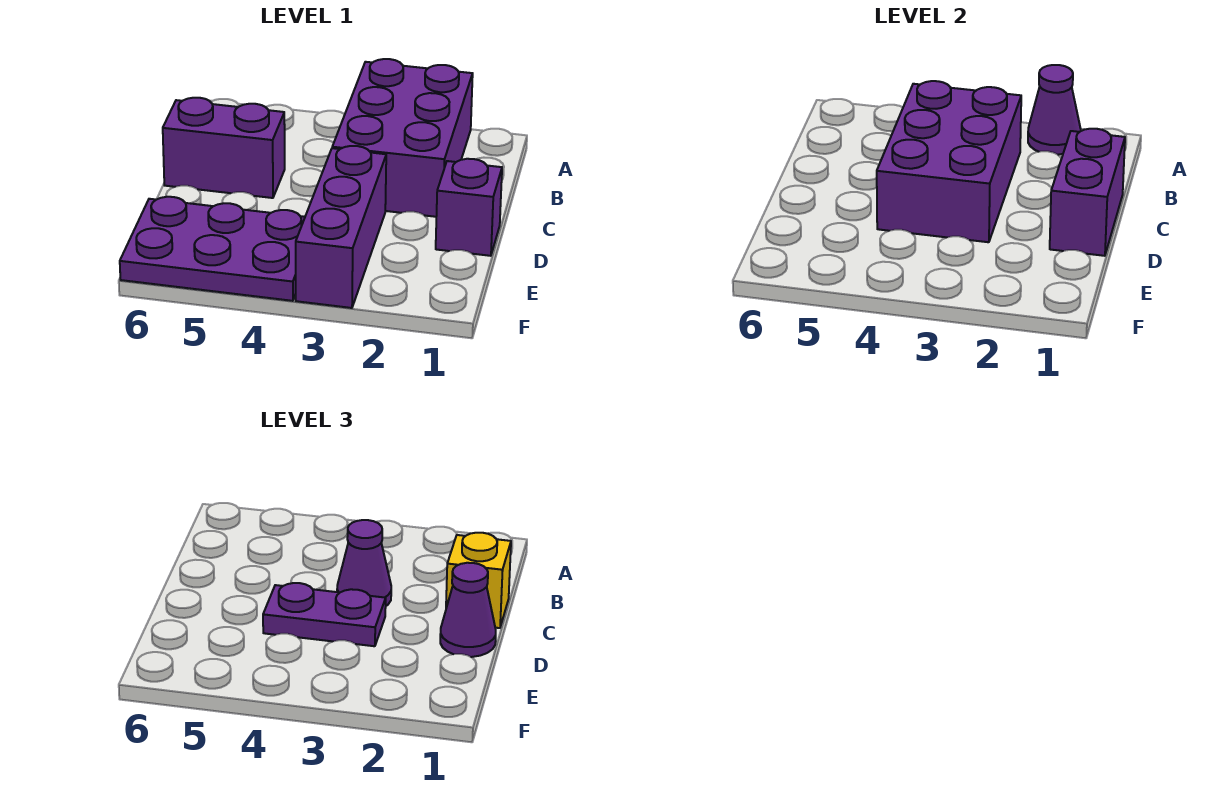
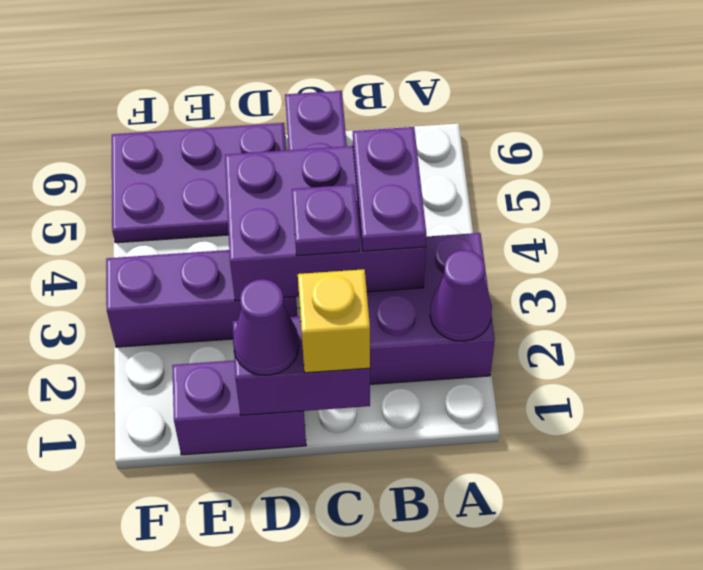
purple cone C3 level 3 -> purple plate C3 level 3
purple brick D1 level 1 -> purple brick D1:E1 level 1
purple plate D3:D4 level 3 -> purple plate B3:B4 level 3
purple plate E4:F6 level 1 -> purple plate D5:F6 level 1

